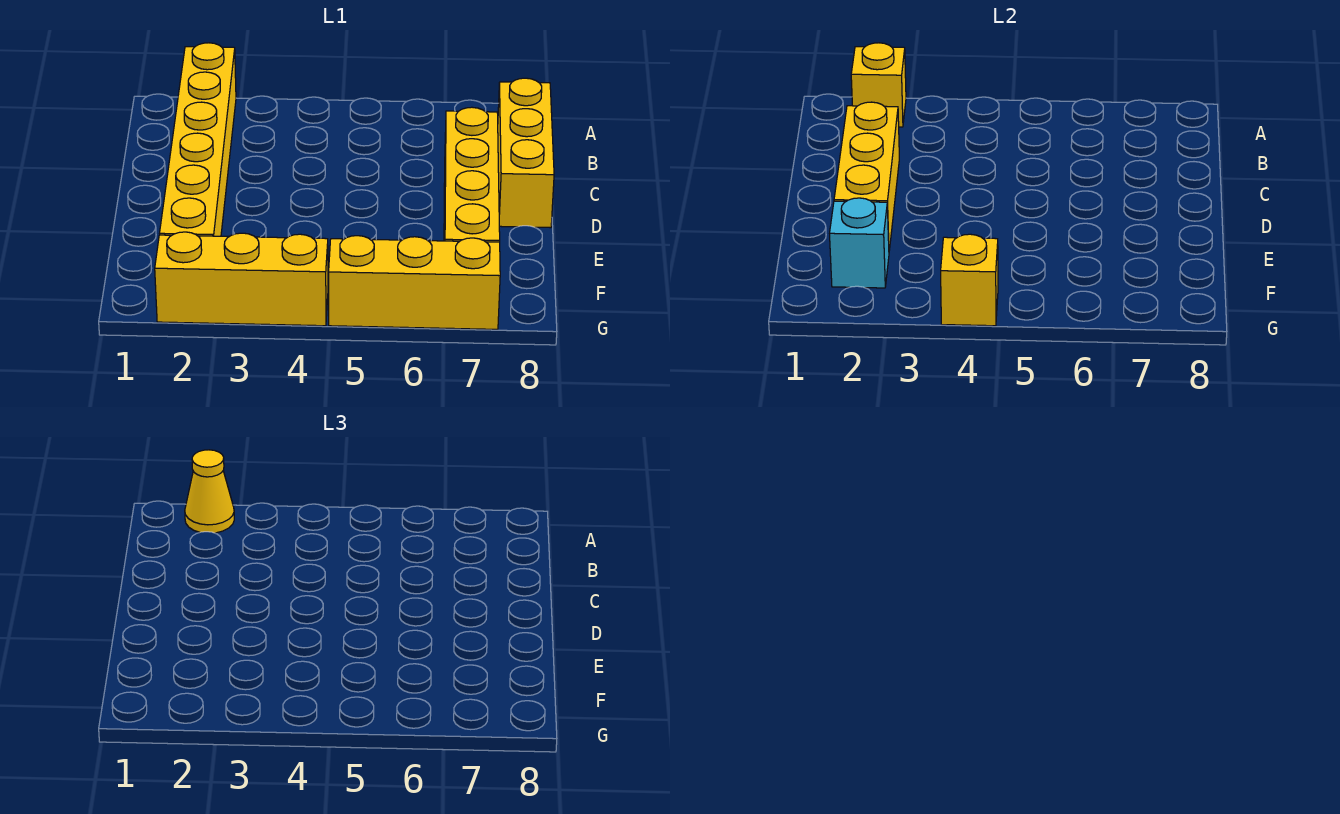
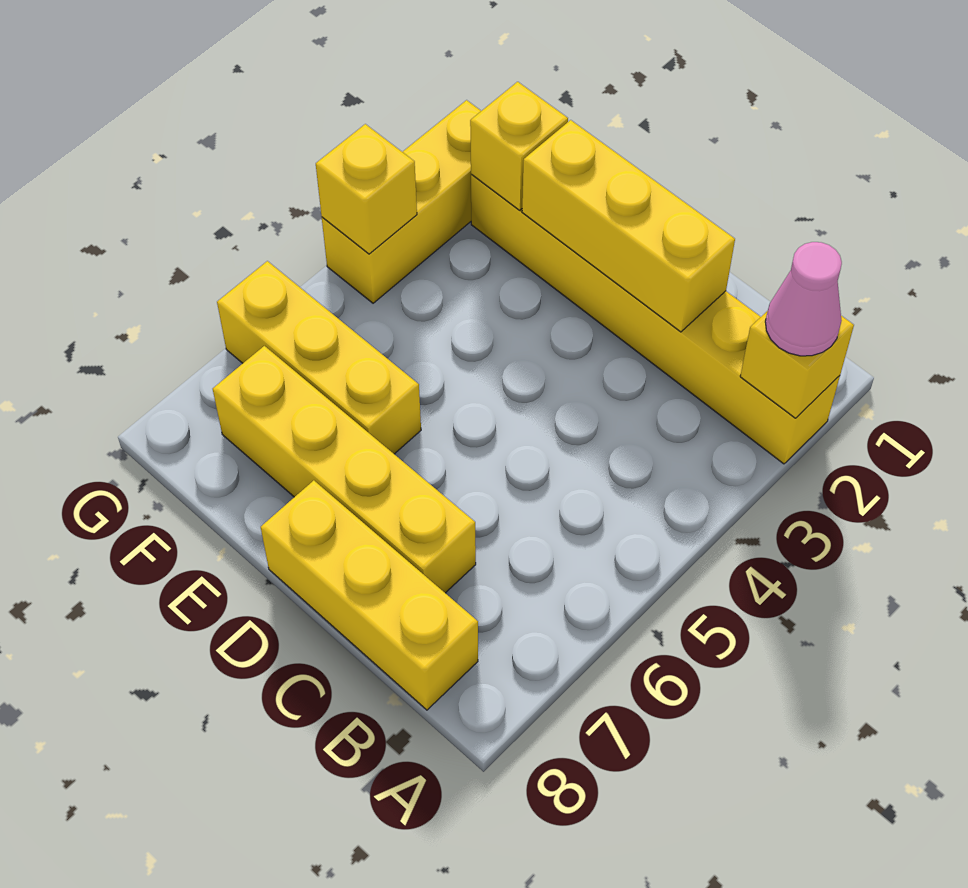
yellow cone A2 level 3 -> pink cone A2 level 3
cyan brick F2 level 2 -> yellow brick F2 level 2
yellow brick G5:G7 level 1 -> yellow brick E6:G6 level 1

